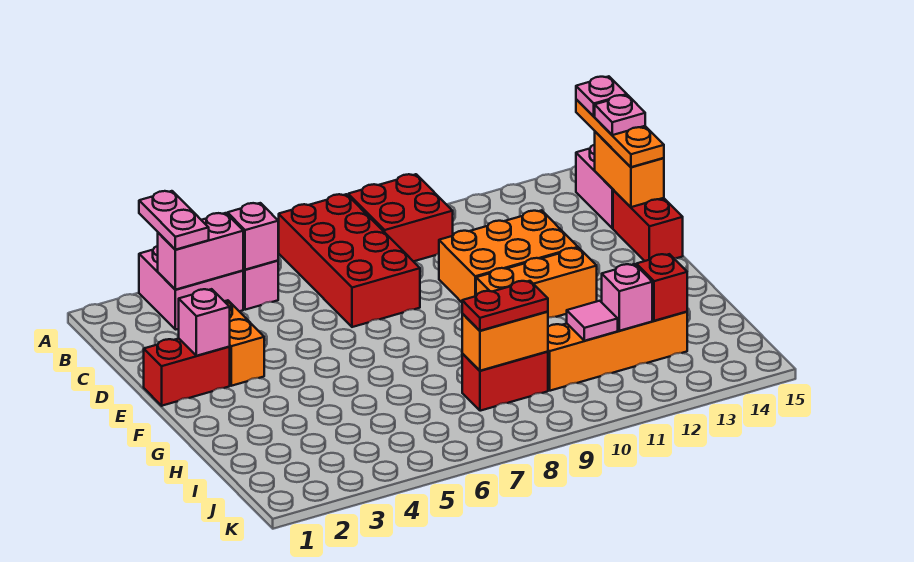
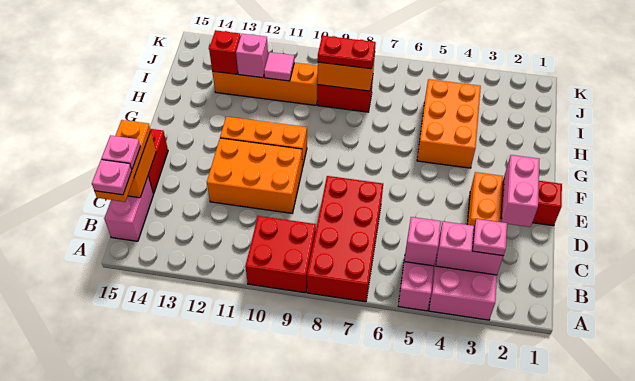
pink plate A3:B3 level 3 -> pink plate B3 level 3
pink brick E2 level 2 -> pink brick D2:E2 level 2
none -> orange brick G4:I5 level 1

